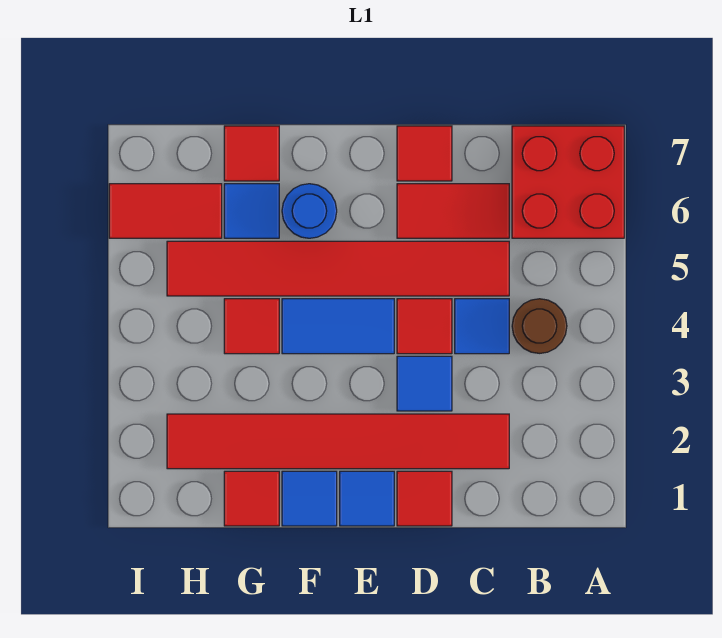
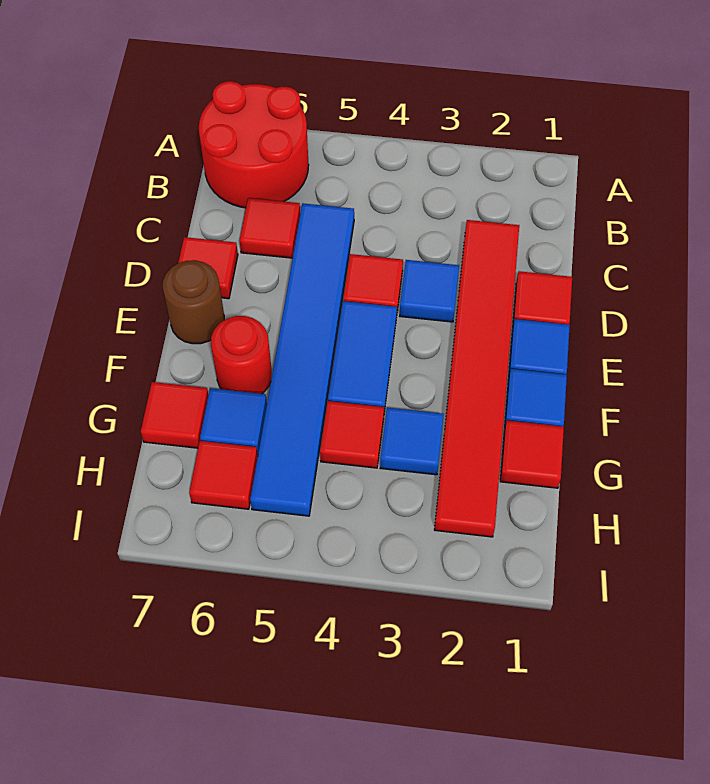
red brick A6:B7 level 1 -> red round brick A6:B7 level 1
brown round brick B4 level 1 -> brown round brick E7 level 1
blue tile C4 level 1 -> blue tile G3 level 1
red tile C5:H5 level 1 -> blue tile C5:H5 level 1
red tile C6:D6 level 1 -> red tile C6 level 1
blue round brick F6 level 1 -> red round brick F6 level 1
red tile H6:I6 level 1 -> red tile H6 level 1

